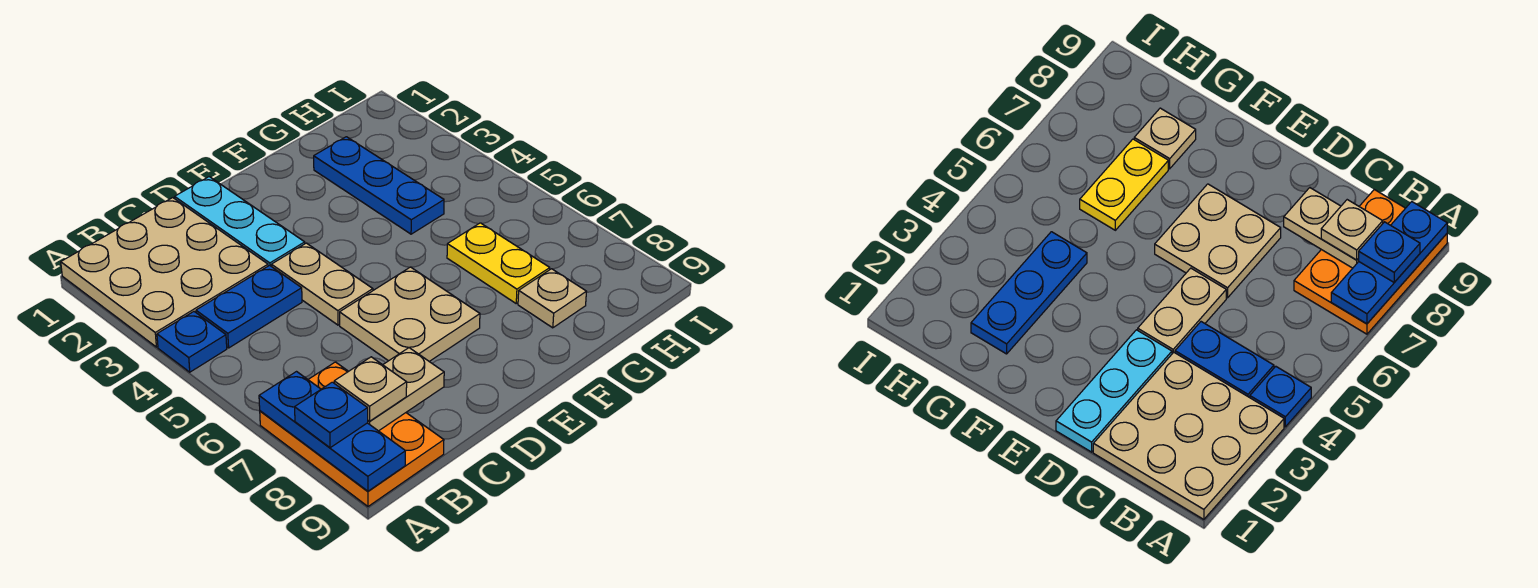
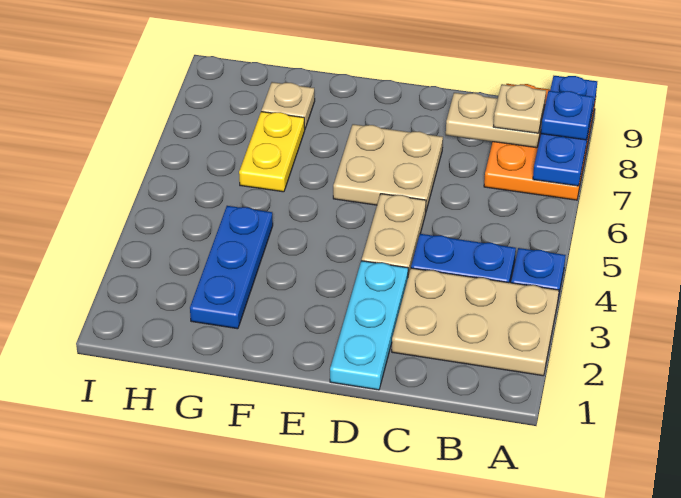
tan plate A1:C3 level 1 -> tan plate A2:C3 level 1

